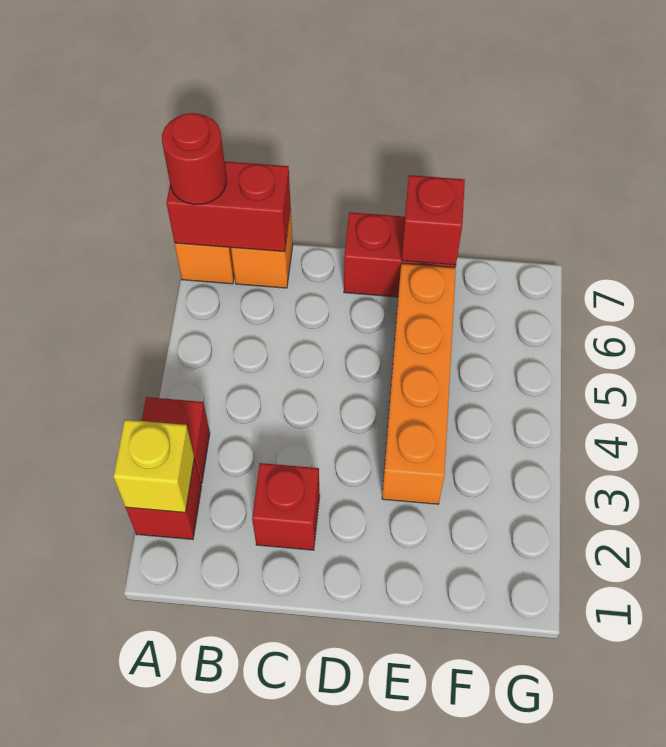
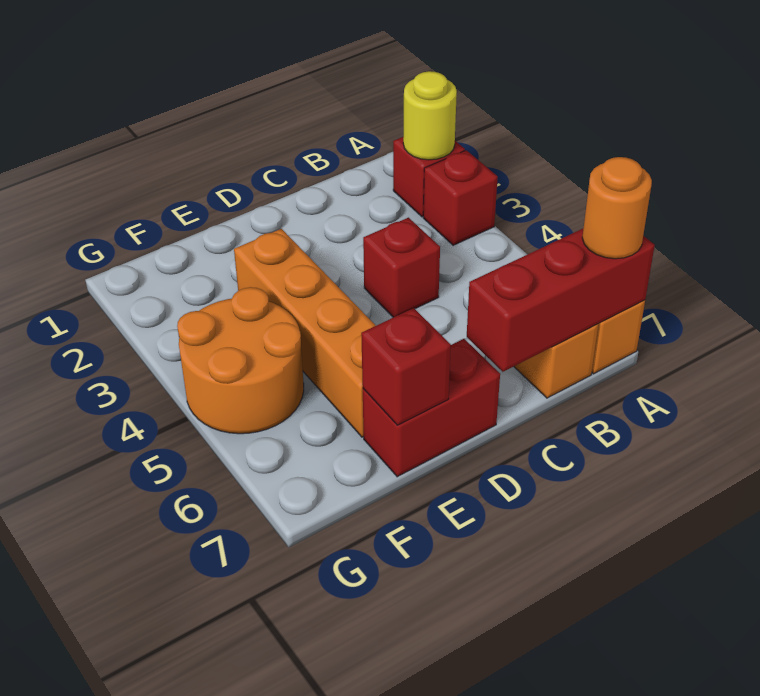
yellow brick A2 level 2 -> yellow round brick A2 level 2
red brick A7:B7 level 2 -> red brick A7:C7 level 2
red round brick A7 level 3 -> orange round brick A7 level 3
red brick C2 level 1 -> red brick C4 level 1
none -> orange round brick F4:G5 level 1

